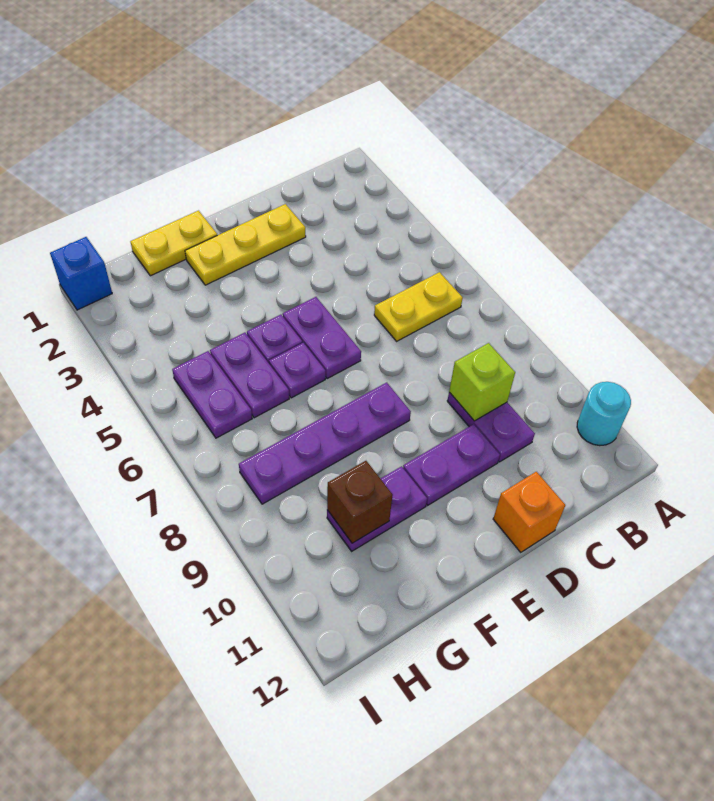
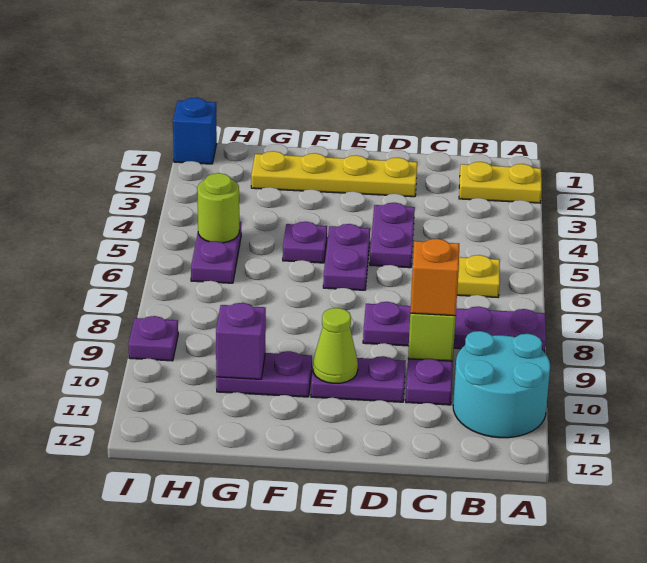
cyan round brick A11 level 1 -> cyan round brick A10:B11 level 1
yellow plate D2:F2 level 1 -> yellow plate D2:G2 level 1
orange brick D12 level 1 -> orange brick C9 level 3
purple plate E8:H8 level 1 -> purple plate A8:D8 level 1
none -> lime cone E10 level 2
yellow plate F1:G1 level 1 -> yellow plate A2:B2 level 1
purple plate F6 level 1 -> purple plate I9 level 1
purple plate G5:G6 level 1 -> purple plate D4:D5 level 1
brown brick G10 level 2 -> purple brick G10 level 2
none -> lime round brick H5 level 2

